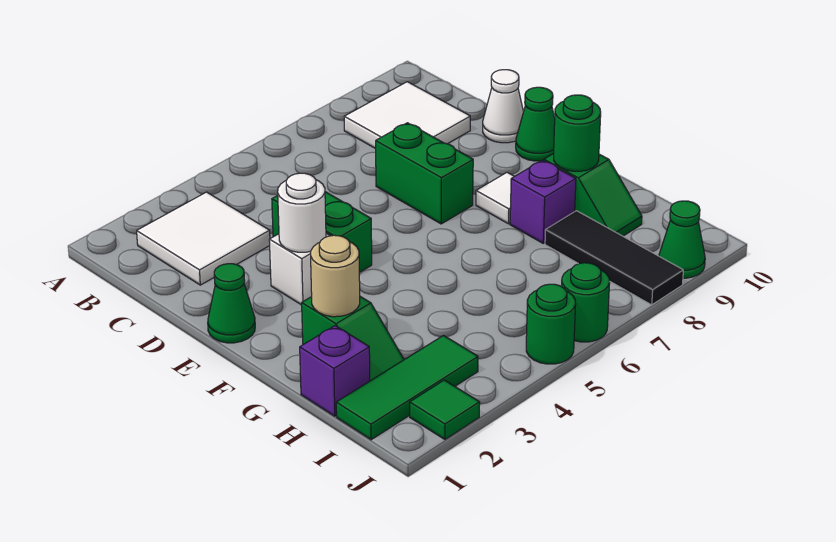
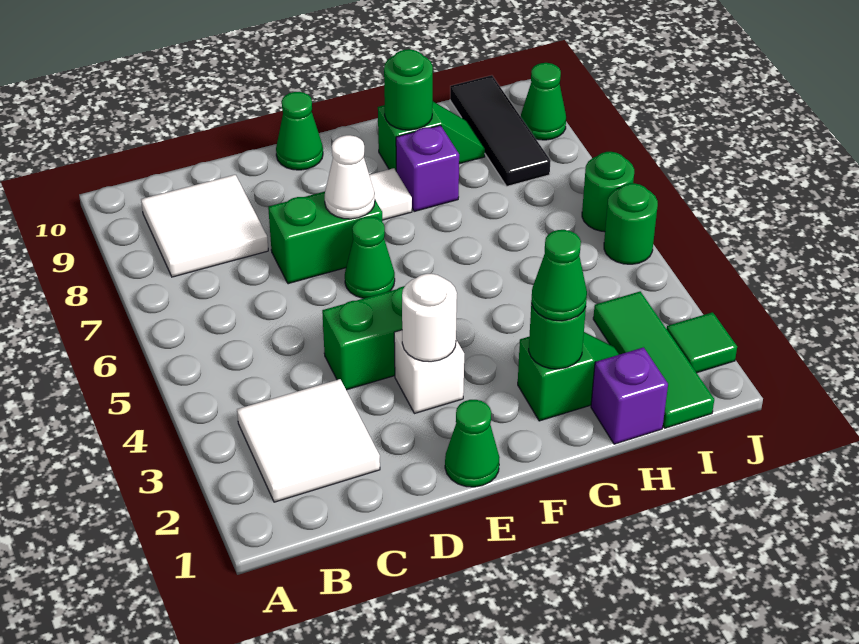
white cone D10 level 1 -> white cone E7 level 2
none -> green cone E6 level 1
tan round brick G2 level 2 -> green round brick G2 level 2
none -> green cone G2 level 3
black tile H8:J8 level 1 -> black tile I8:I10 level 1

